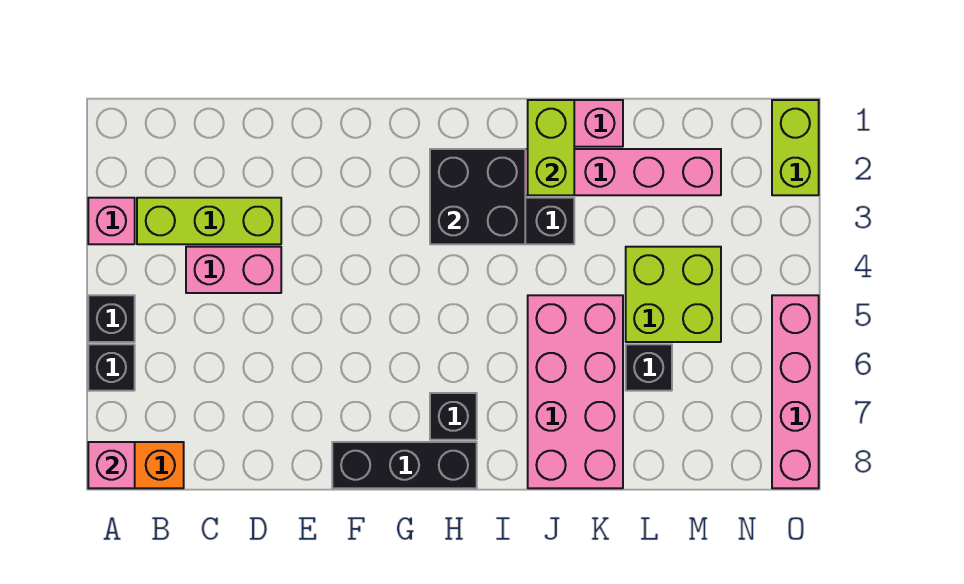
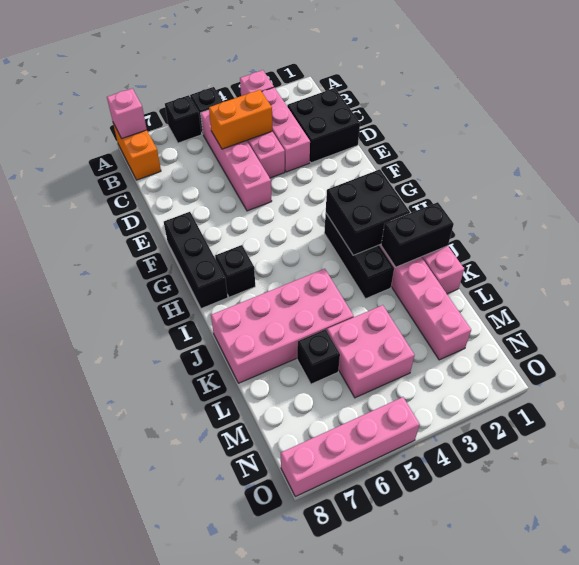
lime brick B3:D3 level 1 -> pink brick B3:D3 level 1
none -> pink brick B5:E5 level 1
none -> black brick C1:D2 level 1
none -> orange brick C4:C5 level 2
lime brick J1:J2 level 2 -> black brick J1:J2 level 2
lime brick L4:M5 level 1 -> pink brick L4:M5 level 1
lime brick O1:O2 level 1 -> none

